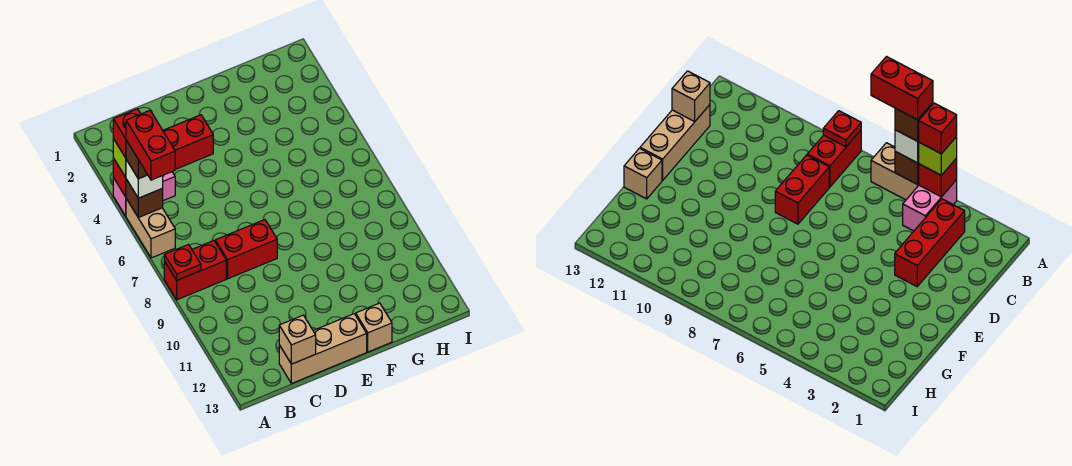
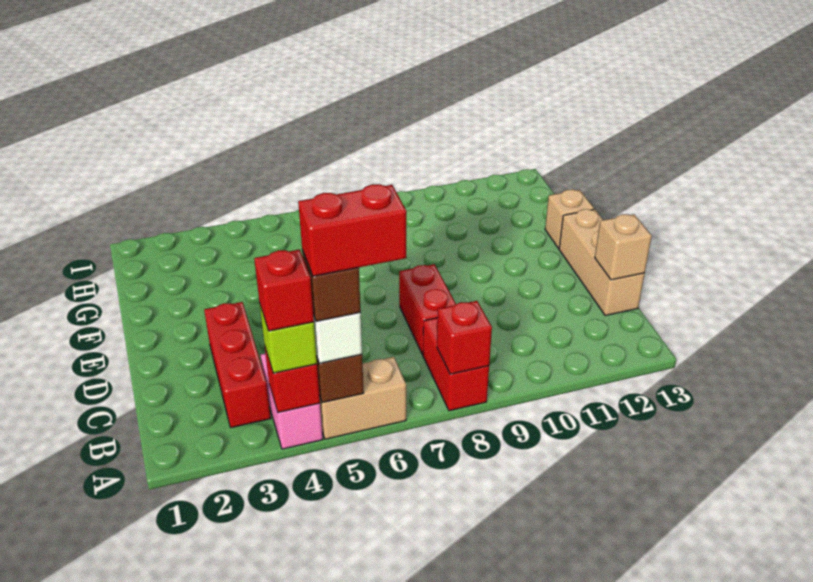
red plate A8 level 2 -> red brick A8 level 2

